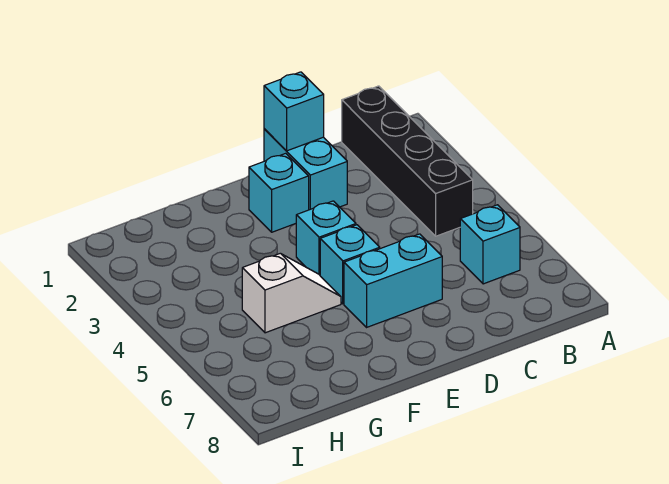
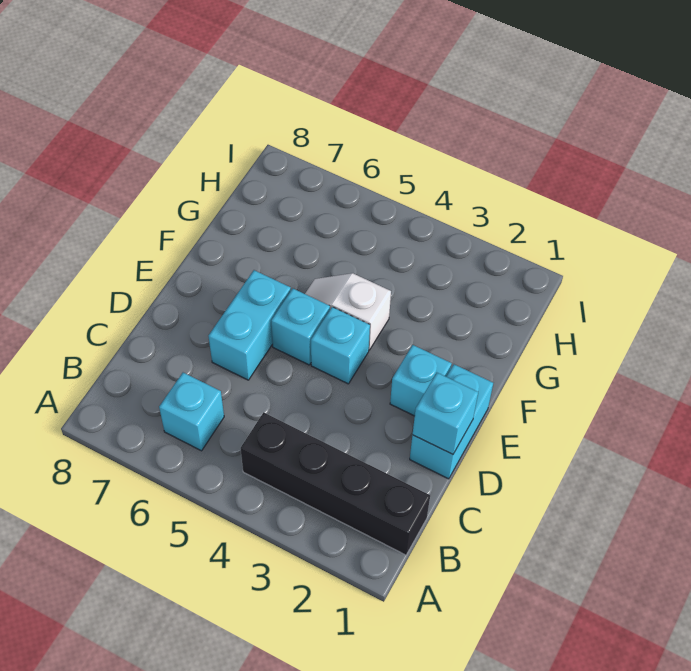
cyan brick D1:D2 level 1 -> cyan brick D1:E1 level 1
white slope F5:G5 level 1 top G -> white slope F4:F5 level 1 top 4

